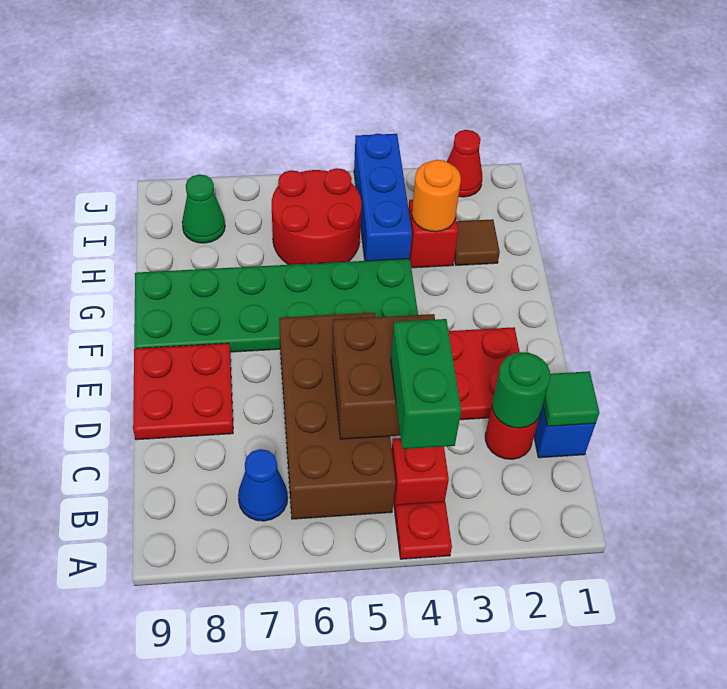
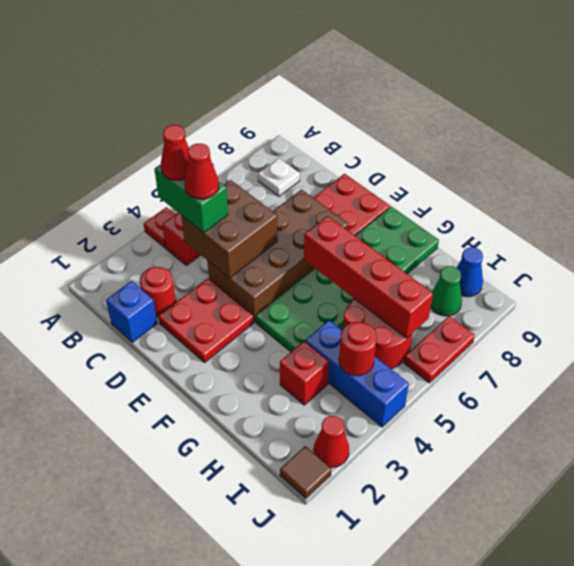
none -> red cone B4 level 4
brown brick B5:E6 level 1 -> brown brick D4:E7 level 1
blue cone B7 level 1 -> blue cone I9 level 1
none -> white plate B8 level 1
green tile C1 level 2 -> none
green round brick C2 level 2 -> none
none -> red cone C4 level 4
none -> red brick F6:I6 level 2
brown tile H2 level 1 -> brown tile J1 level 1
orange round brick H3 level 2 -> none
none -> red round brick I4 level 2
none -> red plate J6:J7 level 1

